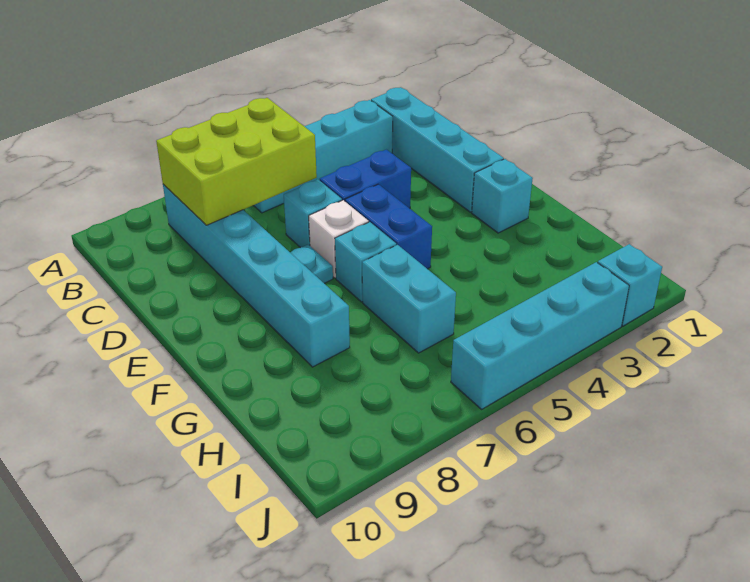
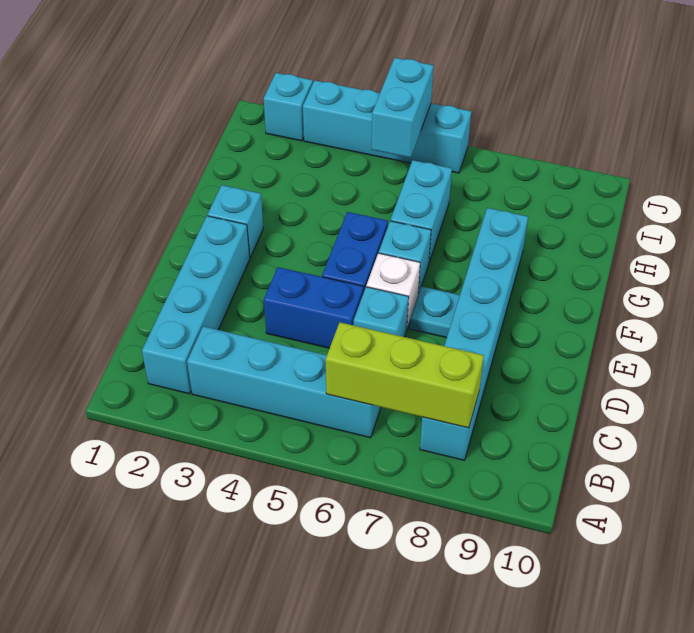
lime brick B6:C8 level 2 -> lime brick B6:B8 level 2
none -> cyan brick I5:J5 level 2

